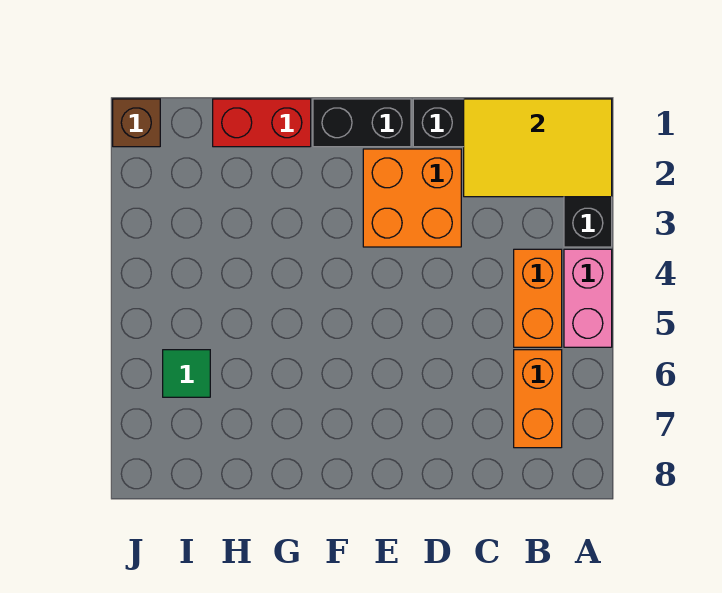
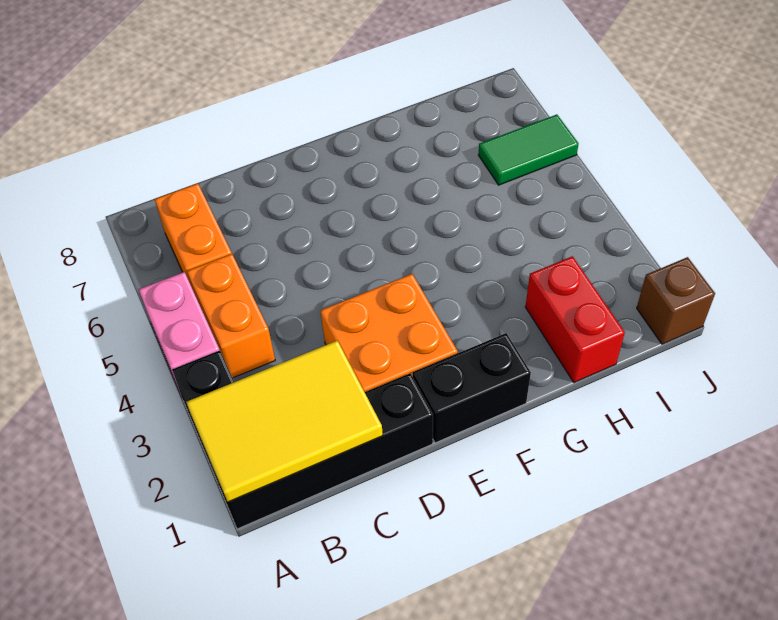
red brick G1:H1 level 1 -> red brick H1:H2 level 1
green tile I6 level 1 -> green tile I6:J6 level 1

